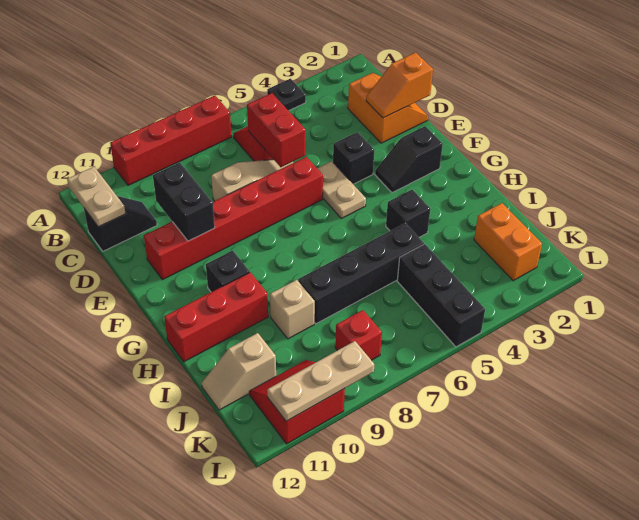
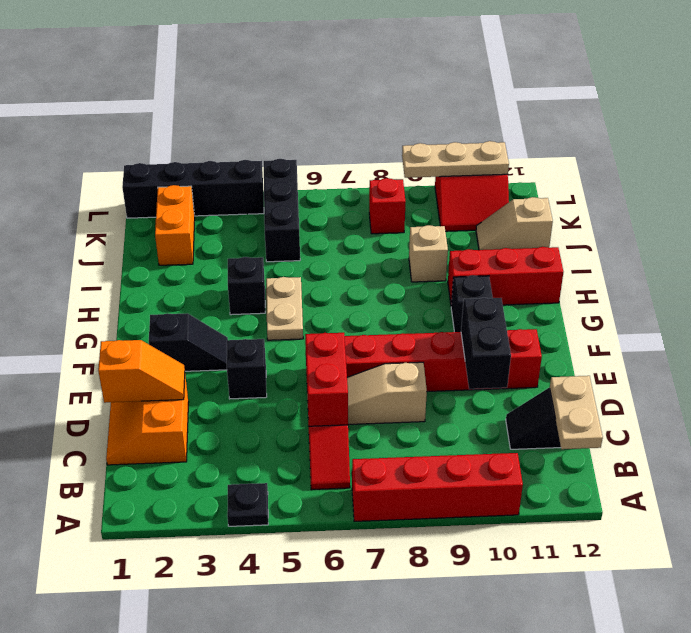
tan plate E5:F5 level 1 -> tan plate G5:H5 level 1
black brick I5:I8 level 1 -> black brick L1:L4 level 1
tan slope J11:J12 level 1 top 11 -> tan slope J11:J12 level 1 top 12

